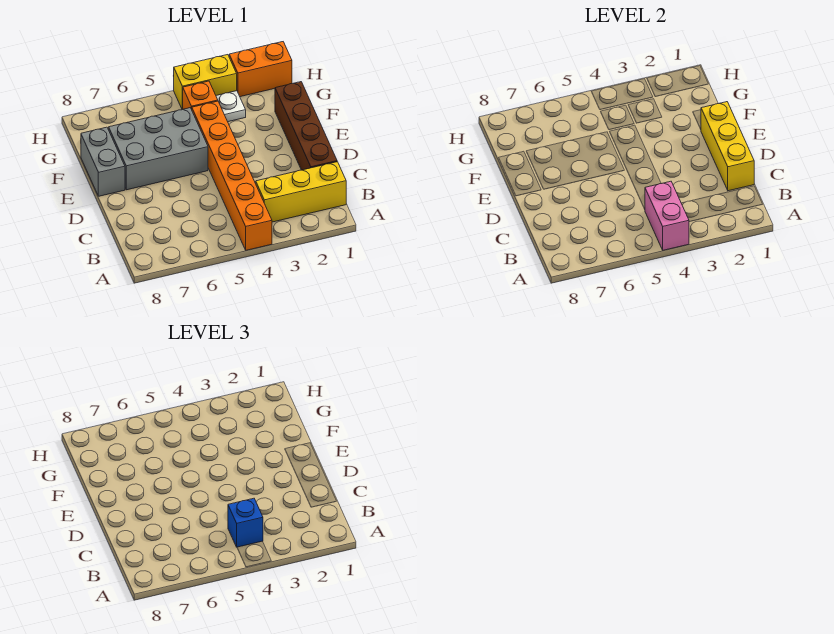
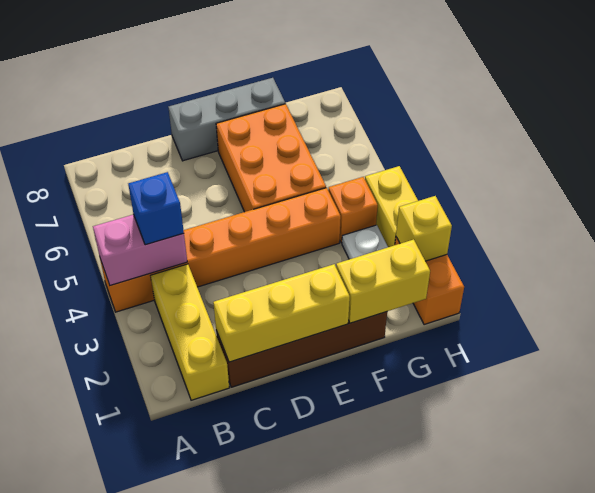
grey brick E5:F7 level 1 -> orange brick E5:F7 level 1
grey brick E8:F8 level 1 -> grey brick D8:F8 level 1
none -> yellow brick F1:G1 level 2
none -> yellow brick H2 level 2

